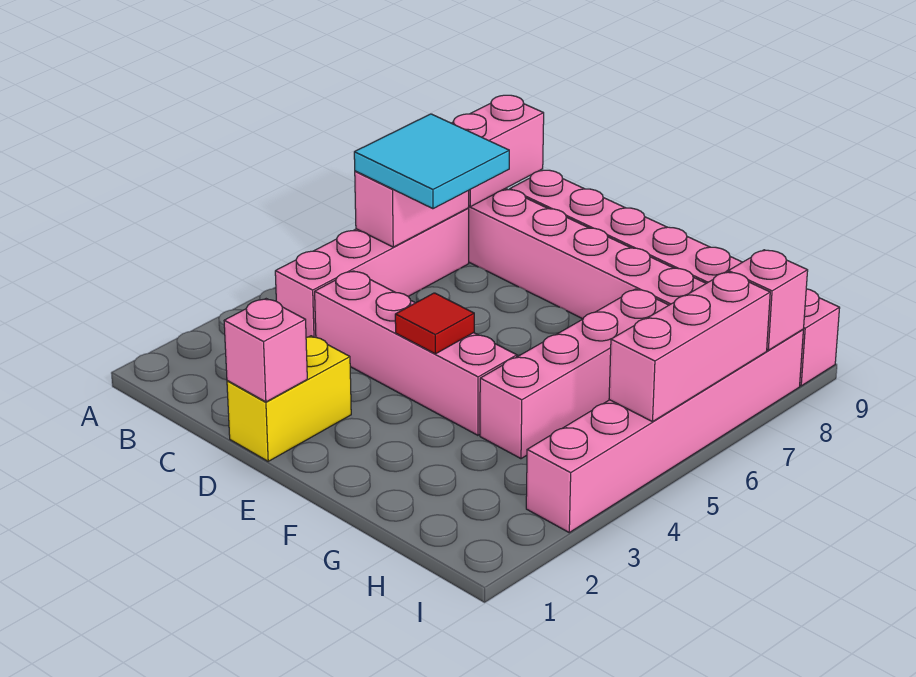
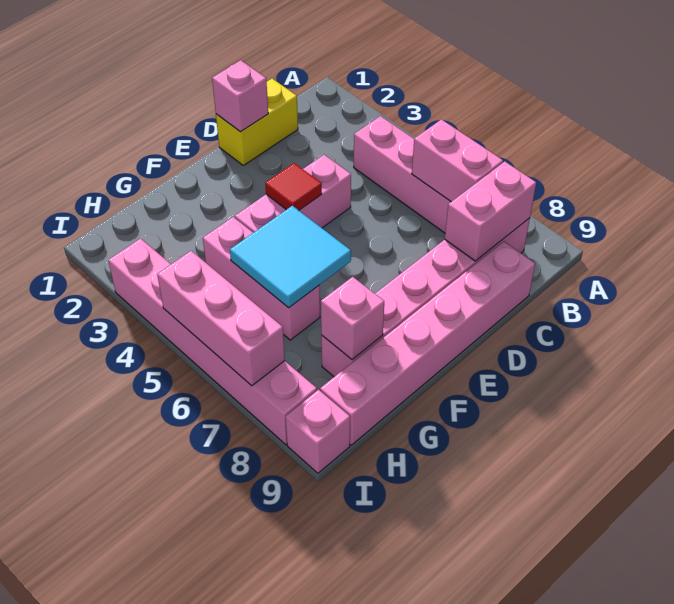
cyan tile B6:C7 level 3 -> cyan tile F5:G6 level 2
pink brick B8:B9 level 2 -> pink brick B8:C8 level 2
pink brick C4:F4 level 1 -> pink brick D4:F4 level 1
yellow brick D1:D2 level 1 -> yellow brick C1:D1 level 1
pink brick G4:G7 level 1 -> pink brick G4:G6 level 1
pink brick I8 level 2 -> pink brick G8 level 2

